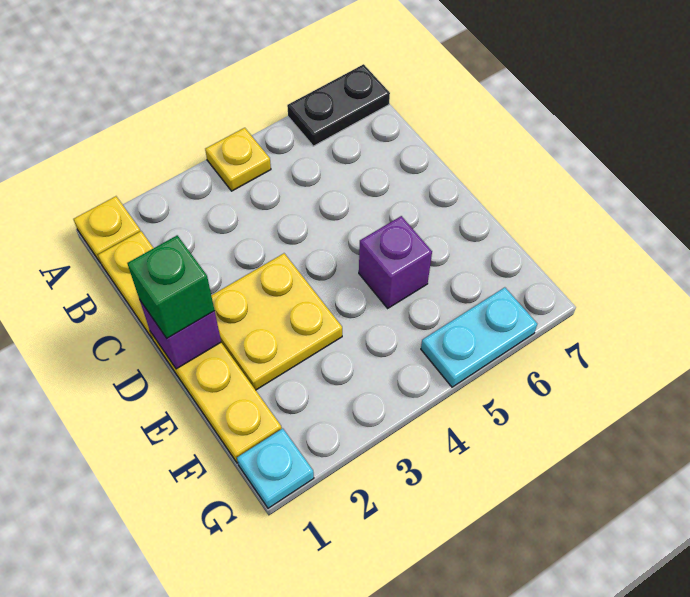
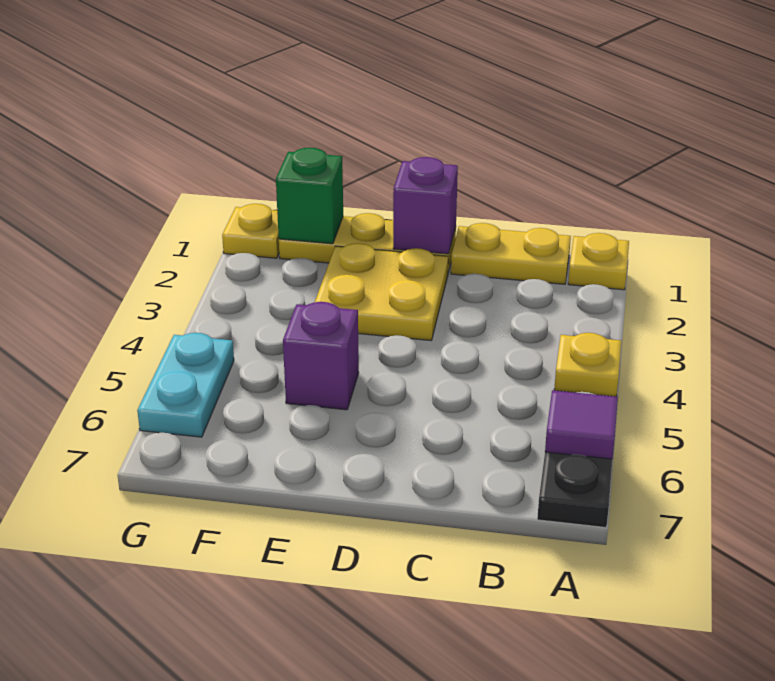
none -> purple tile A6 level 2
green brick D1 level 3 -> green brick F1 level 2
cyan plate G1 level 1 -> yellow plate G1 level 1

